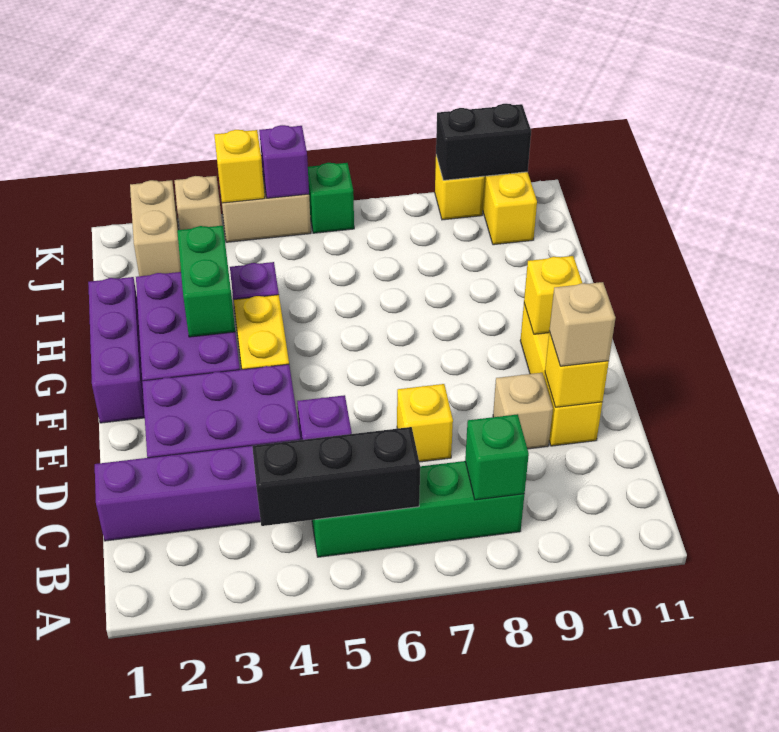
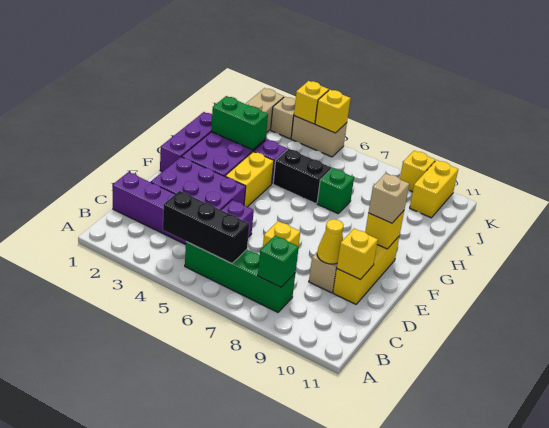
none -> yellow cone D9 level 2
tan brick D10 level 3 -> tan brick F10 level 3
green brick G3:H3 level 2 -> green brick H2:H3 level 2
purple brick K5 level 2 -> yellow brick K5 level 2
green brick K6 level 1 -> green brick H7 level 1
black brick K9:K10 level 2 -> black brick H5:H6 level 1

